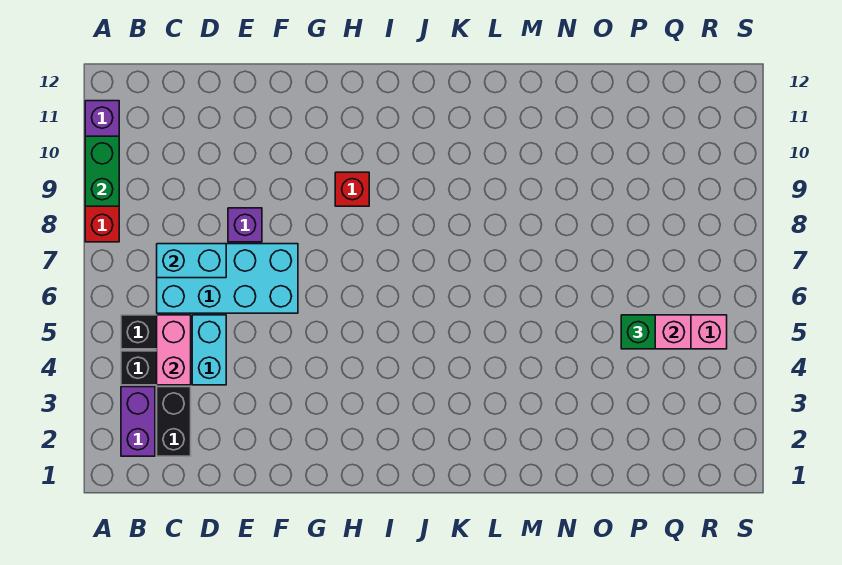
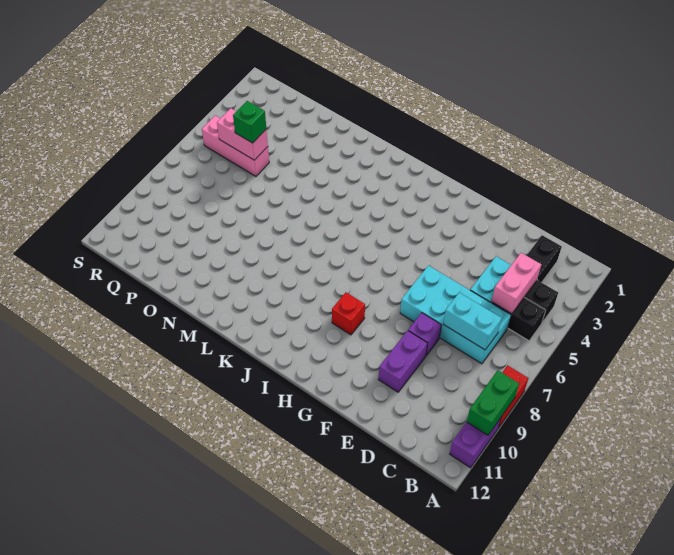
purple brick B2:B3 level 1 -> purple brick E9:E10 level 1

